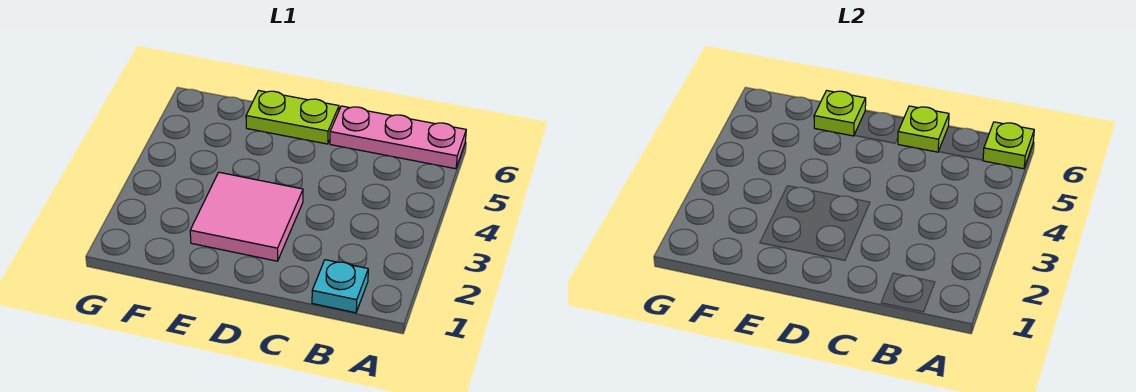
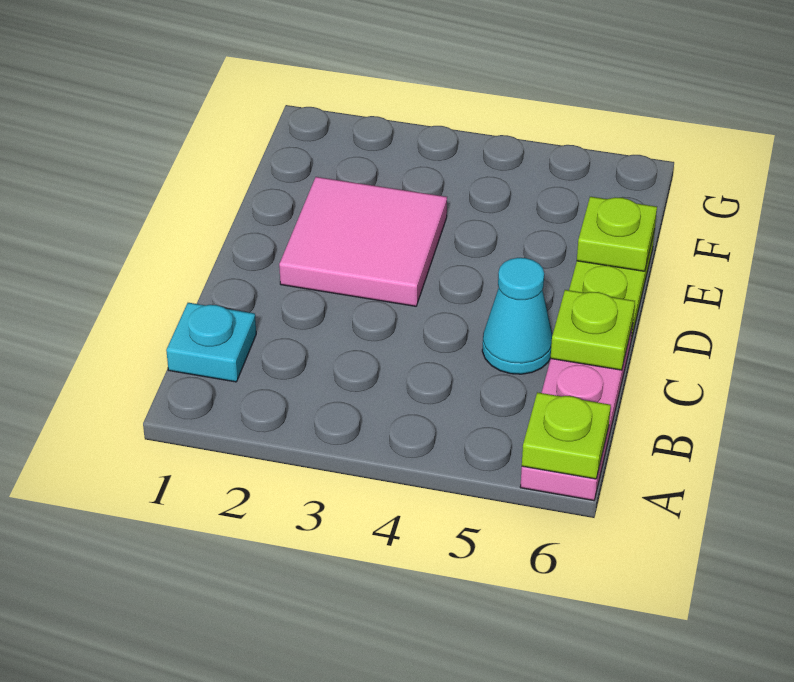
none -> cyan cone C5 level 1

